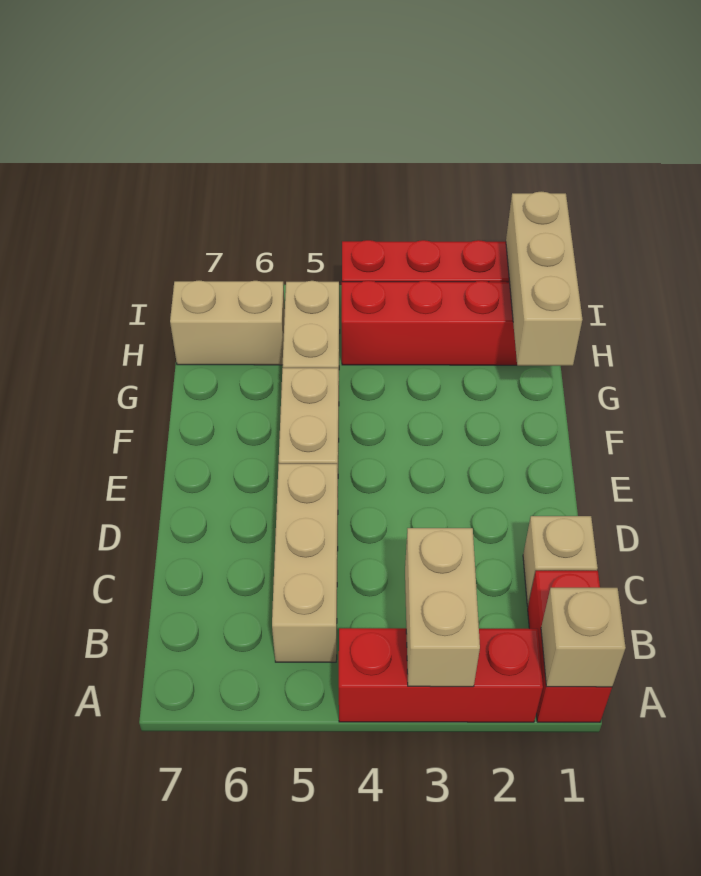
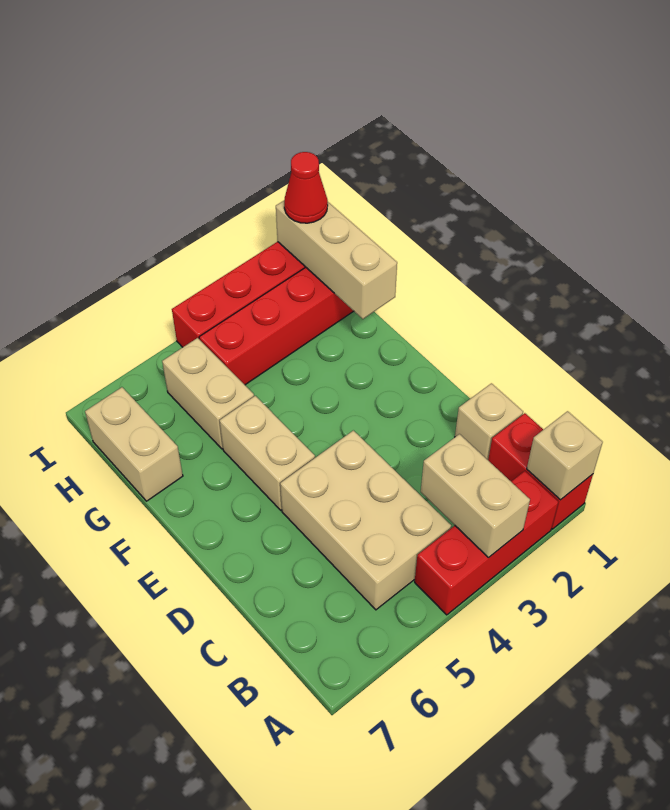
tan brick B5:D5 level 1 -> tan brick B4:D5 level 1
tan brick H6:H7 level 1 -> tan brick G7:H7 level 1
none -> red cone I1 level 3

